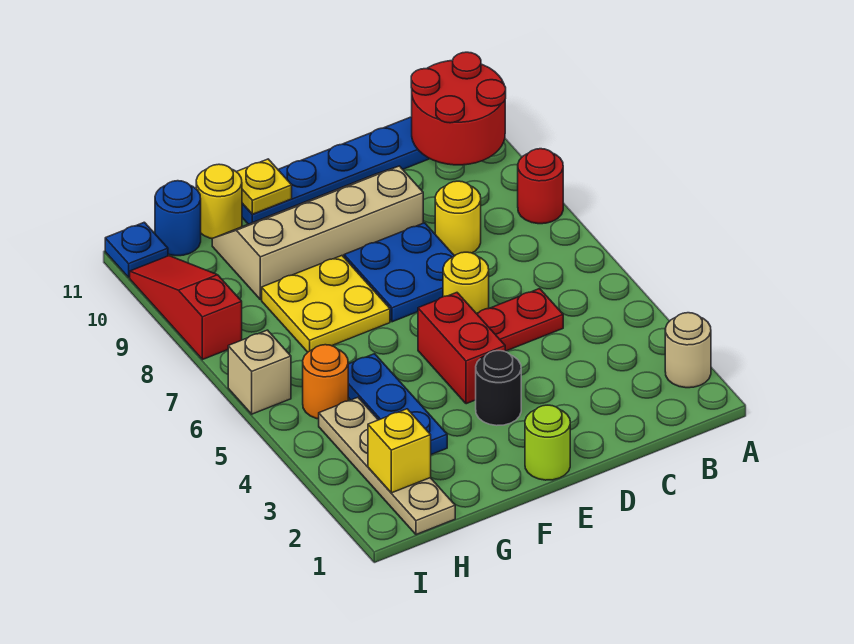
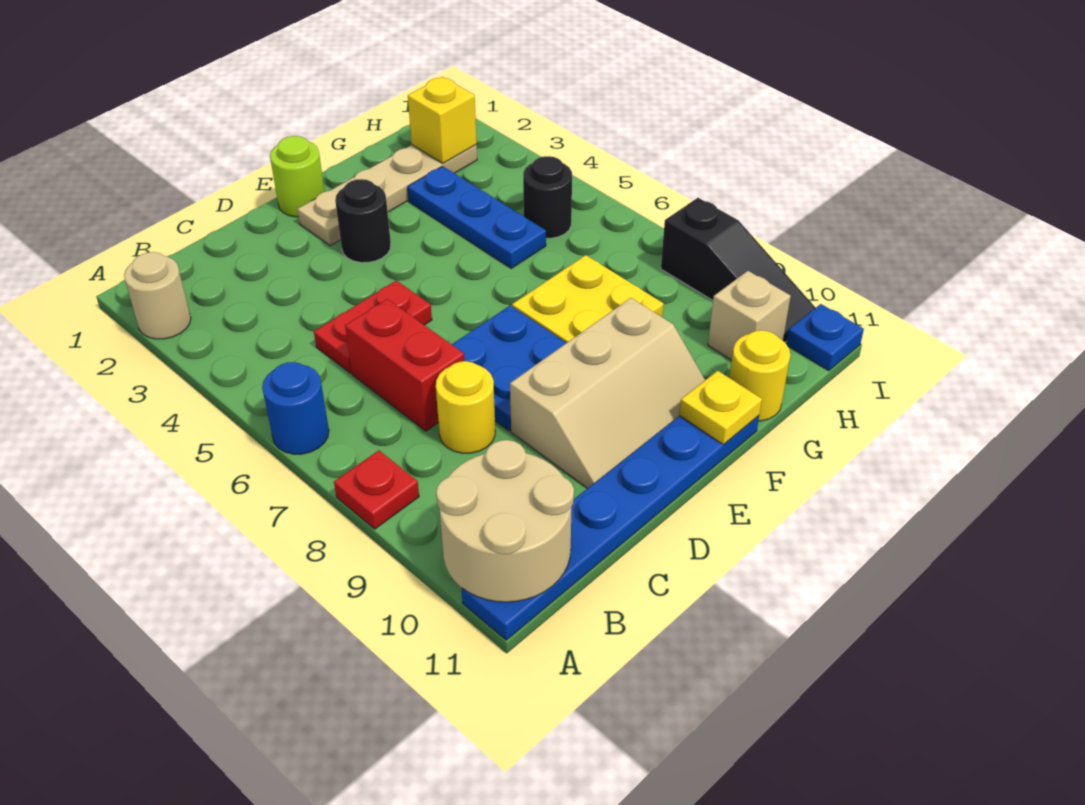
red round brick A8 level 1 -> red plate A8 level 1
red round brick A10:B11 level 2 -> tan round brick A10:B11 level 2
yellow round brick D6 level 1 -> none
tan slope D9:G10 level 1 top 9 -> tan slope D9:F10 level 1 top 9
red brick E4:E5 level 1 -> red brick C6:C7 level 1
tan plate H1:H4 level 1 -> tan plate E2:H2 level 1
orange round brick H5 level 1 -> black round brick H5 level 1
blue round brick H11 level 1 -> blue round brick A6 level 1
tan brick I6 level 1 -> tan brick H10 level 1
red slope I8:I10 level 1 top 8 -> black slope I8:I10 level 1 top 8

